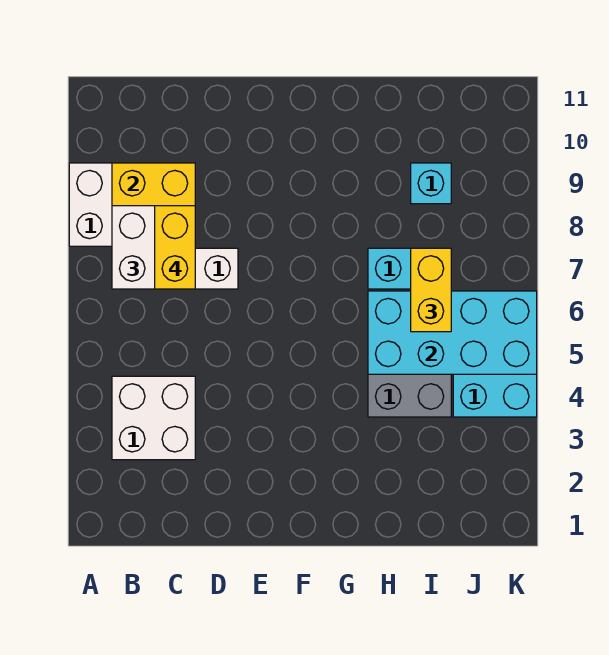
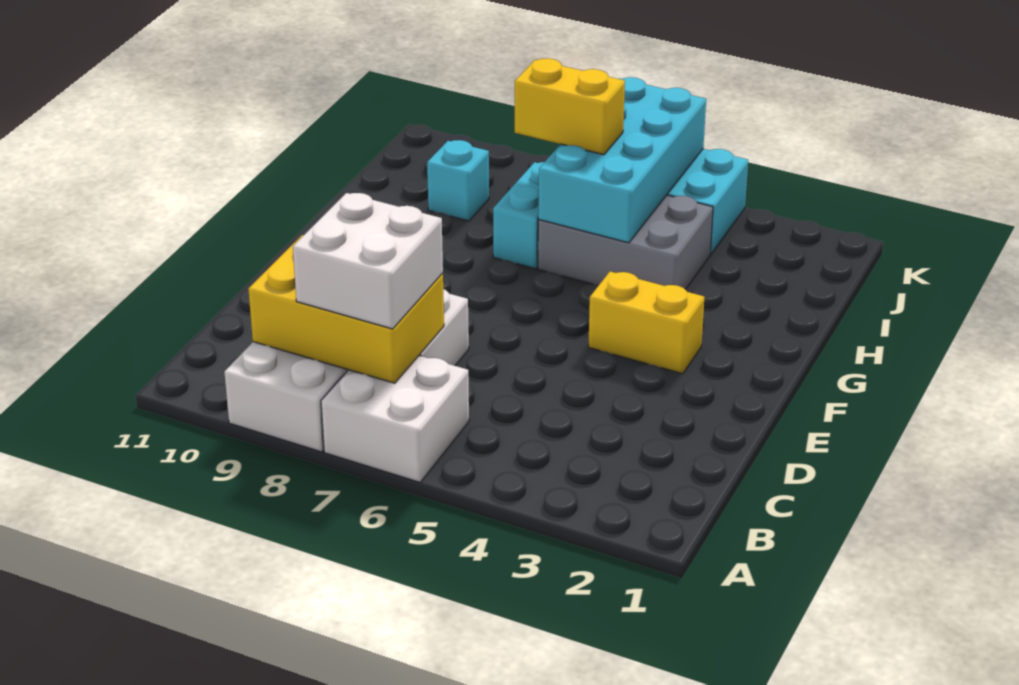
white brick B3:C4 level 1 -> white brick A6:B7 level 1
yellow brick C7:C8 level 4 -> yellow brick F3:F4 level 1

